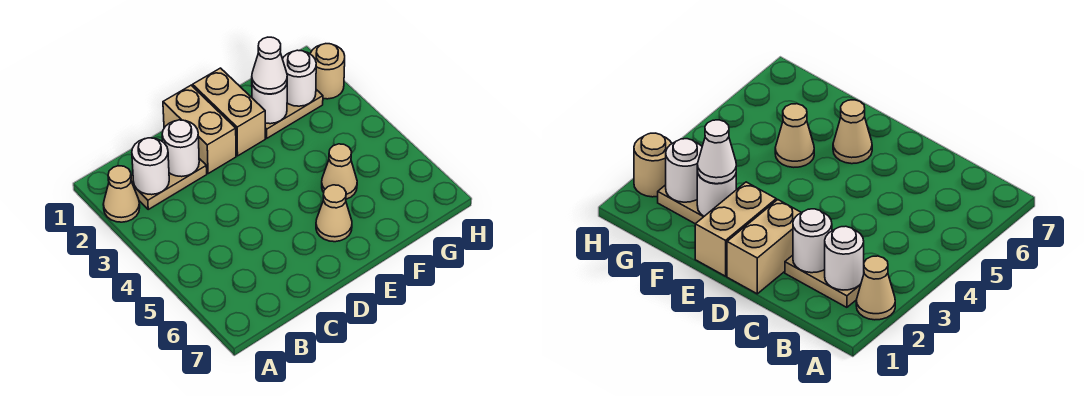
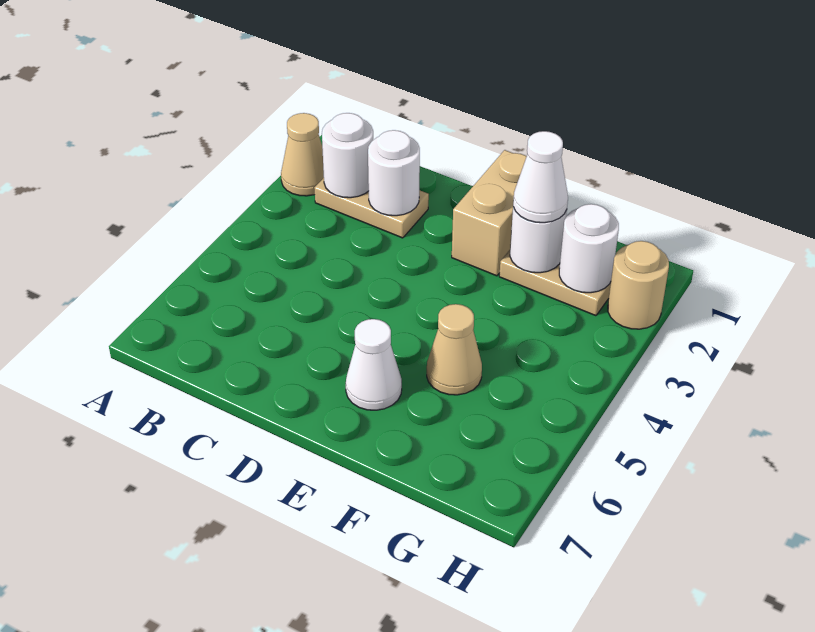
tan brick D1:D2 level 1 -> none
tan cone E6 level 1 -> white cone E6 level 1

